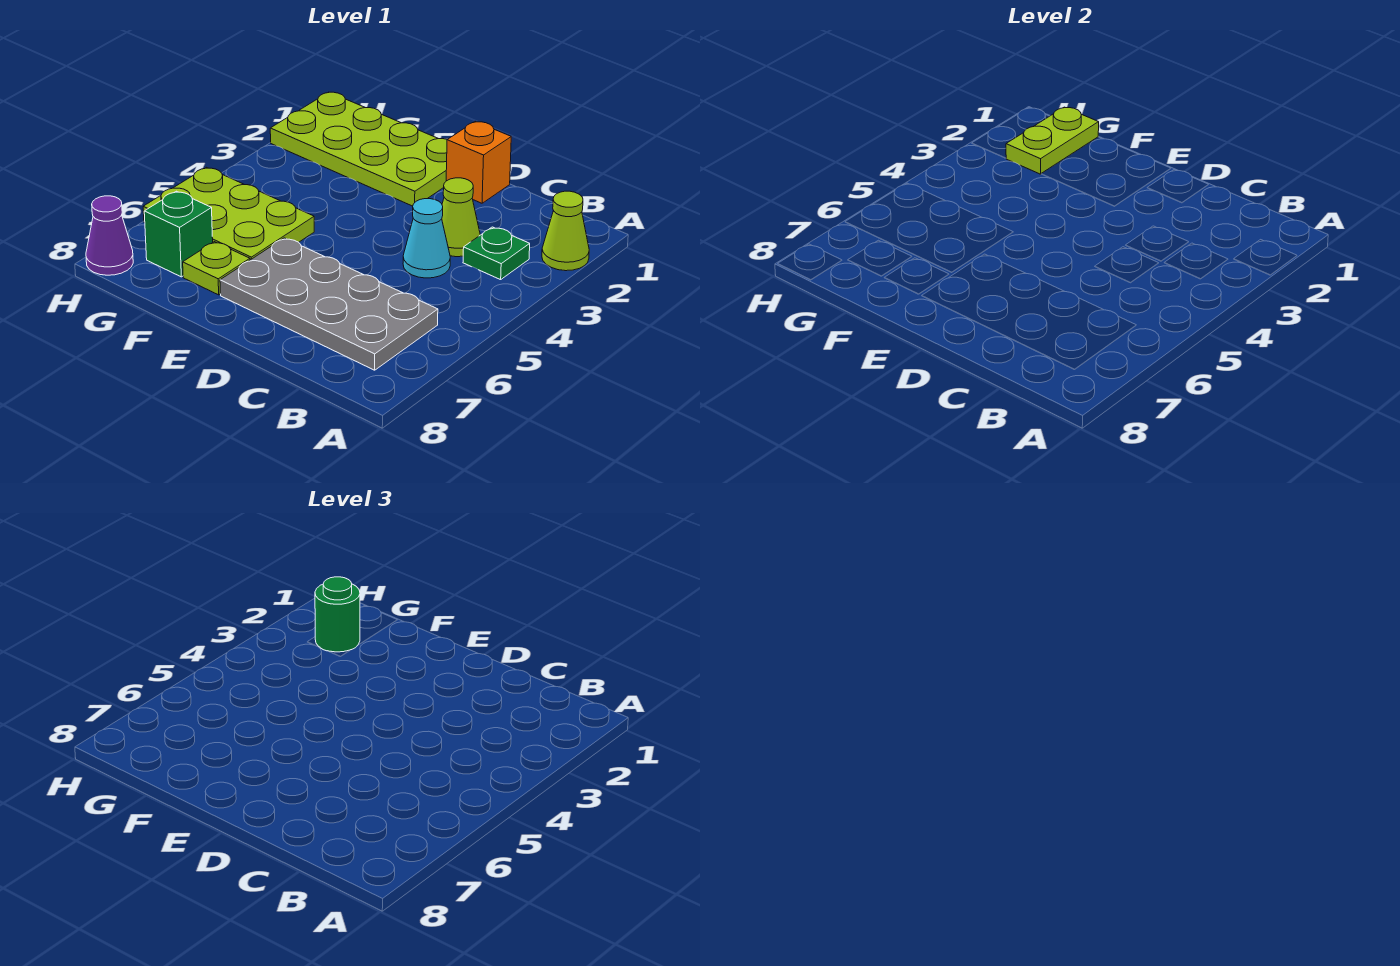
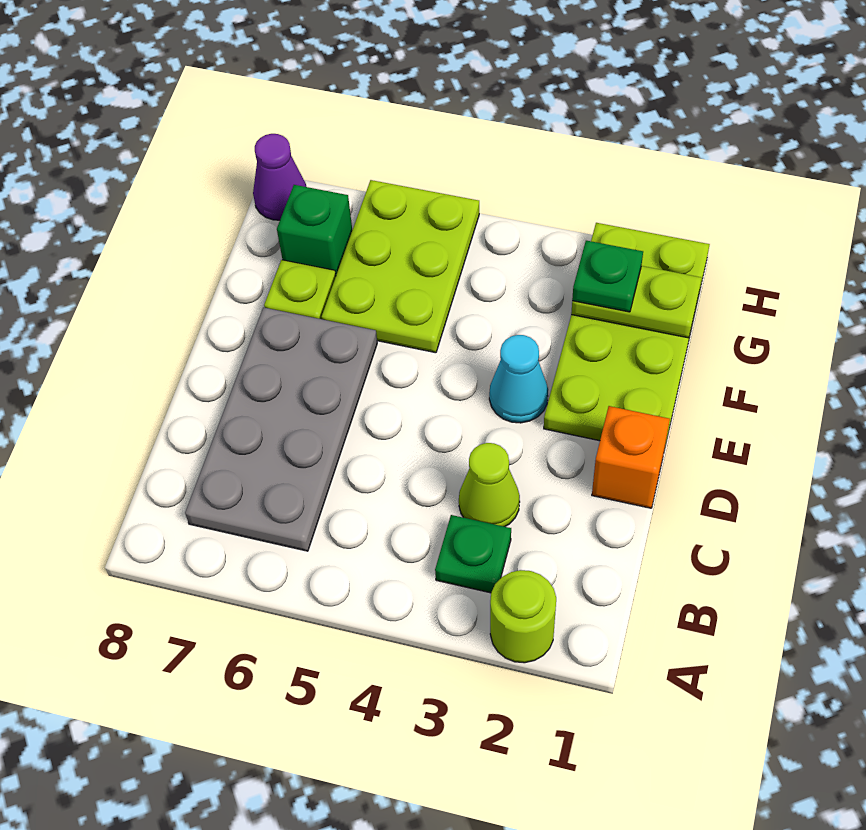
lime cone A2 level 1 -> lime round brick A2 level 1
cyan cone C4 level 1 -> cyan cone E3 level 1
green round brick G2 level 3 -> green plate G2 level 3

